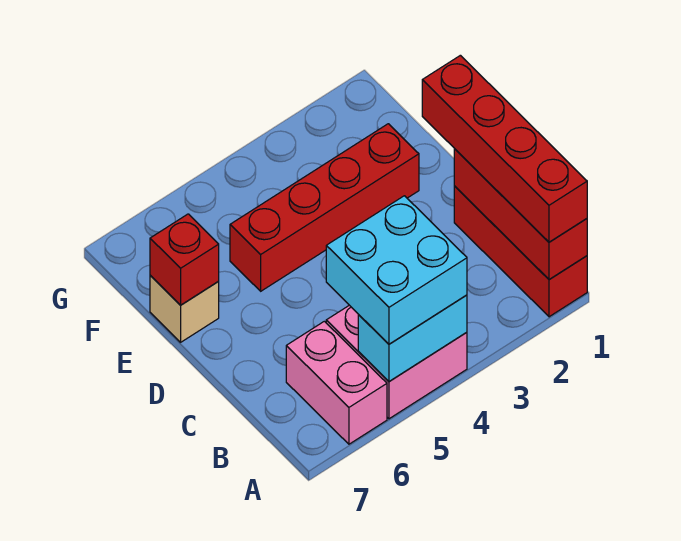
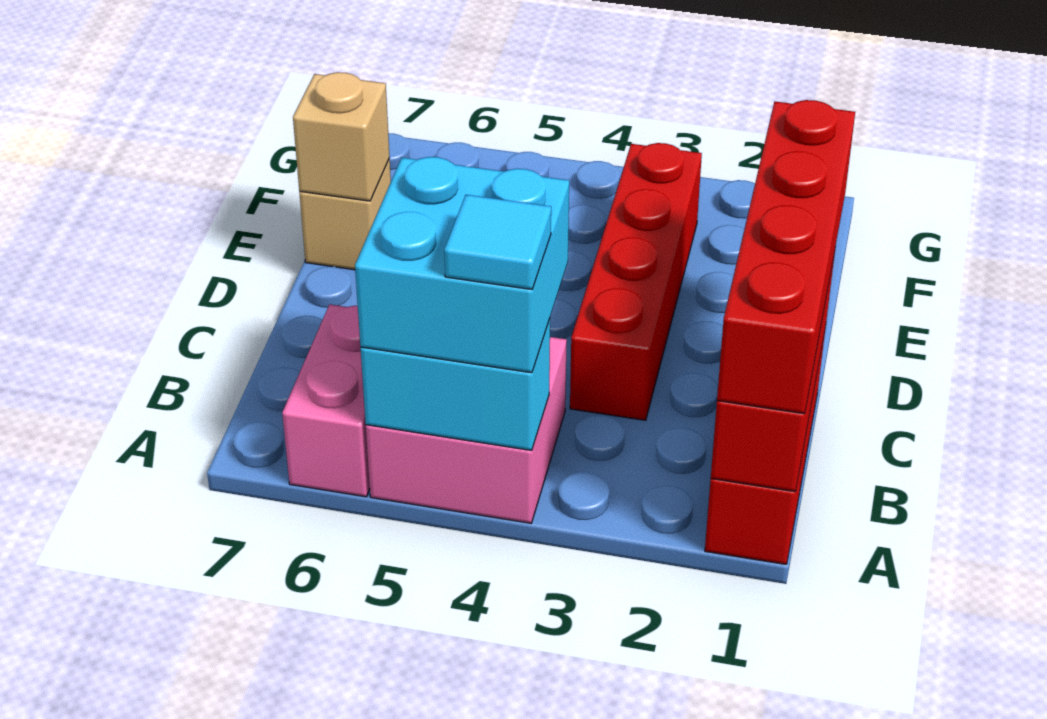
none -> cyan tile A4 level 4
red brick E2:E5 level 1 -> red brick C3:F3 level 1
red brick E7 level 2 -> tan brick E7 level 2

